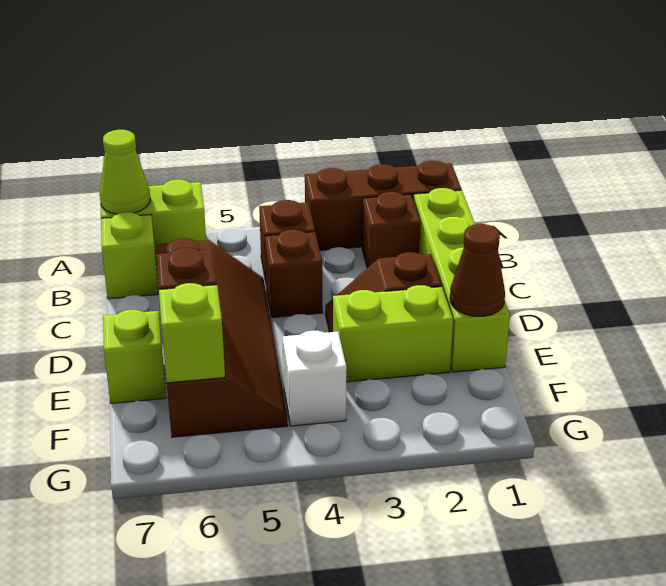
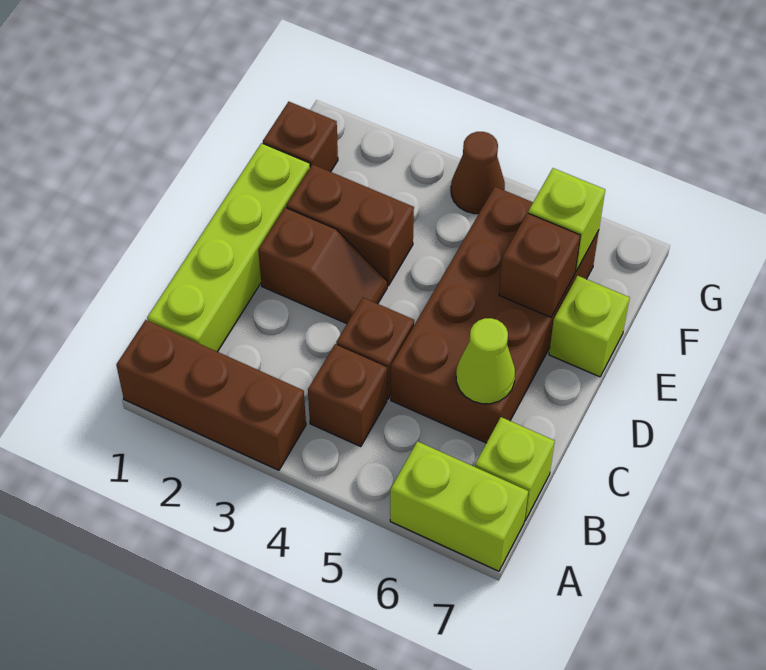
lime cone A7 level 2 -> lime cone C6 level 2
brown brick B2 level 1 -> brown brick F1 level 1
brown slope C5:F6 level 1 top 6 -> brown brick C5:F6 level 1
brown cone E1 level 2 -> brown cone G4 level 1
lime brick E2:E3 level 1 -> brown brick E2:E3 level 1
white brick F4 level 1 -> none

